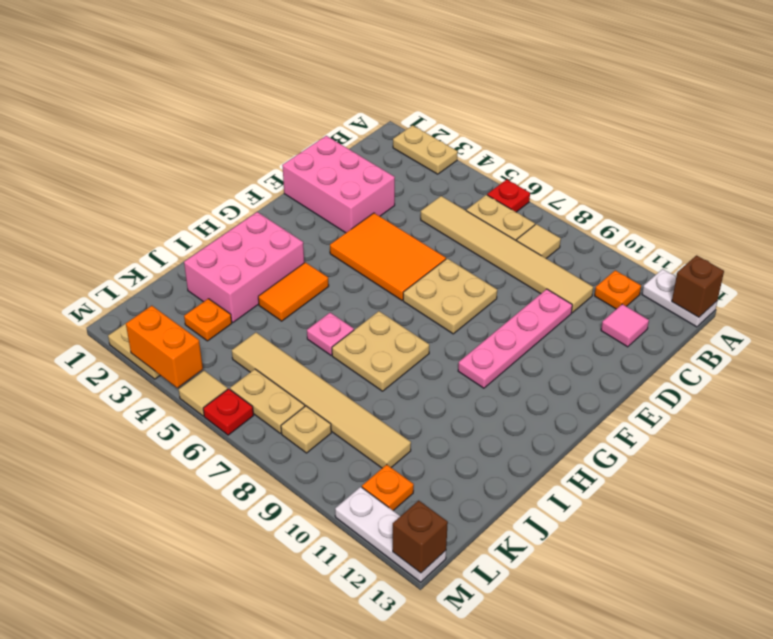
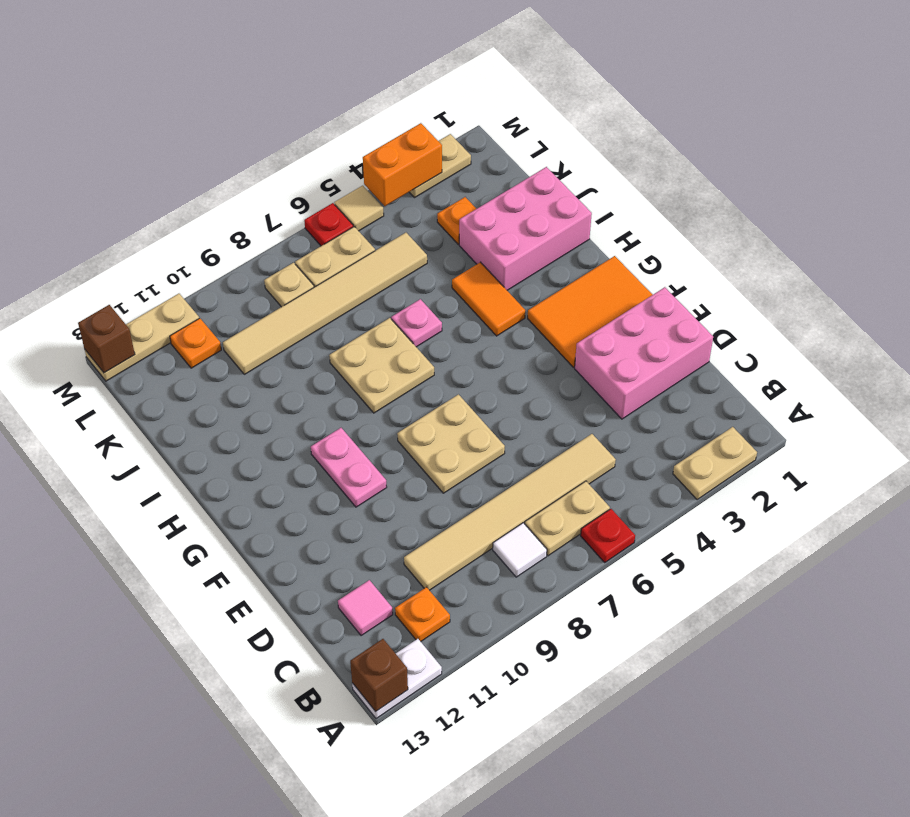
tan tile B8 level 1 -> white tile B8 level 1
pink plate D10:G10 level 1 -> pink plate F10:G10 level 1
orange tile E4:F6 level 1 -> orange tile F1:G3 level 1
pink brick H2:J3 level 1 -> pink brick I1:J3 level 1
white plate M11:M13 level 1 -> tan plate M11:M13 level 1

